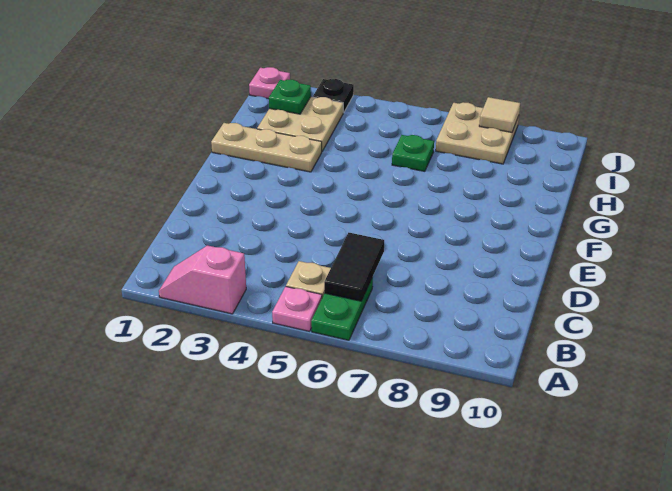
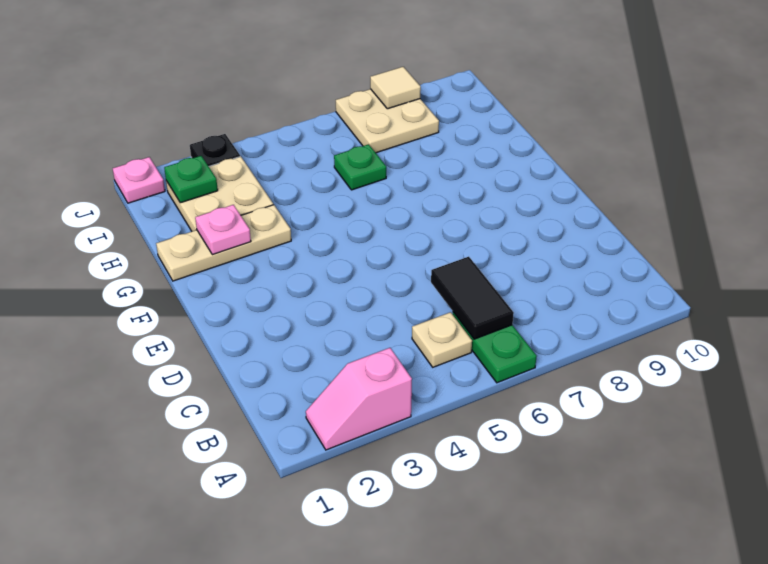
pink plate A5 level 1 -> pink plate G2 level 2

